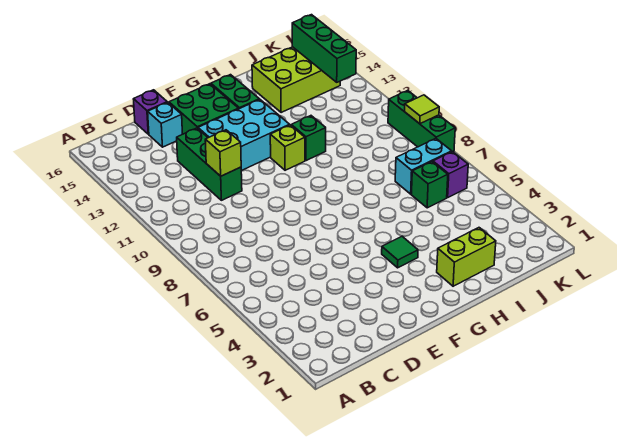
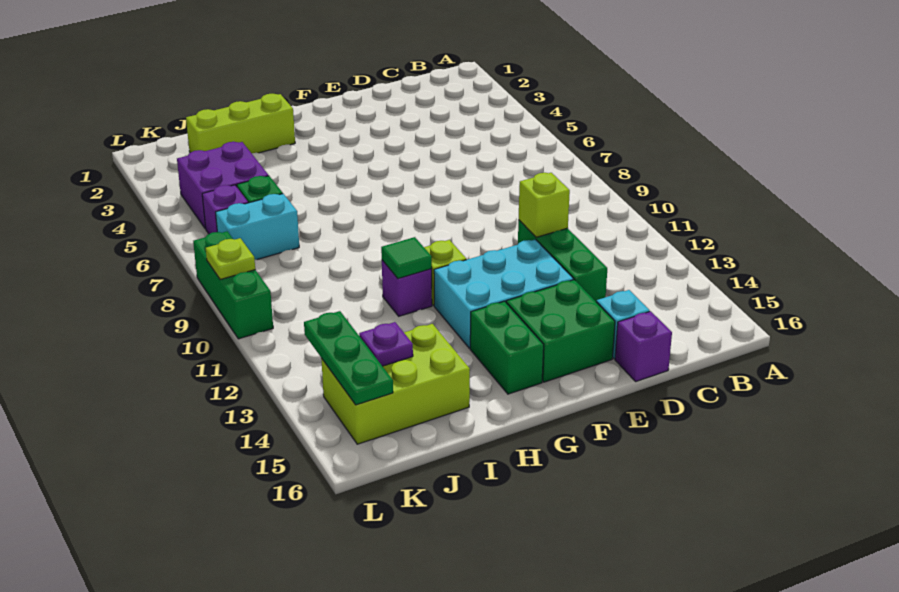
green tile G4 level 1 -> green tile H11 level 2
lime brick H2:I2 level 1 -> lime brick H2:J2 level 1
green brick H11 level 1 -> purple brick H11 level 1
none -> purple brick J4:K5 level 1
none -> purple plate J14 level 2
green brick K13:K15 level 2 -> green plate K13:K15 level 2
lime tile L9 level 2 -> lime plate L9 level 2

